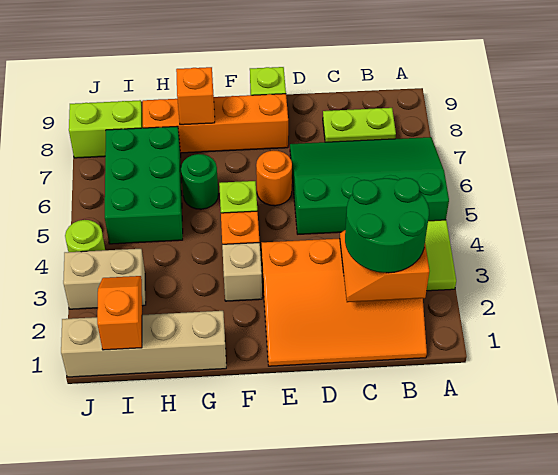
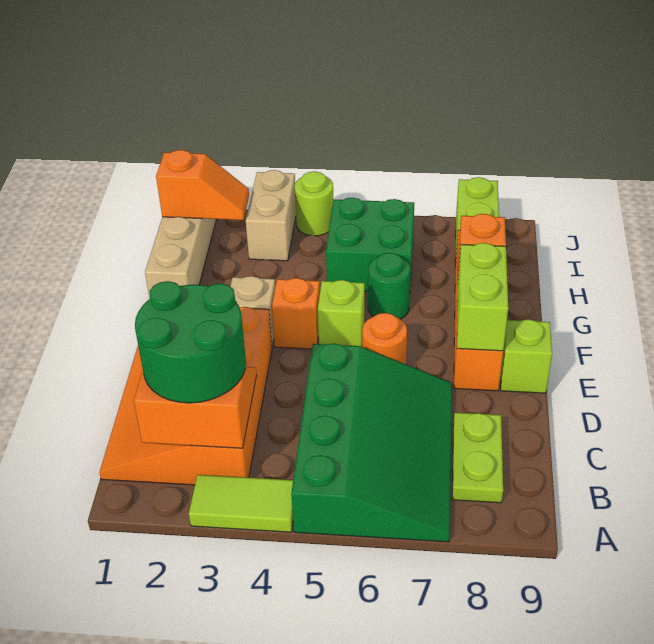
none -> lime brick E8:F8 level 2
green brick H5:I7 level 1 -> green brick H5:I6 level 1

